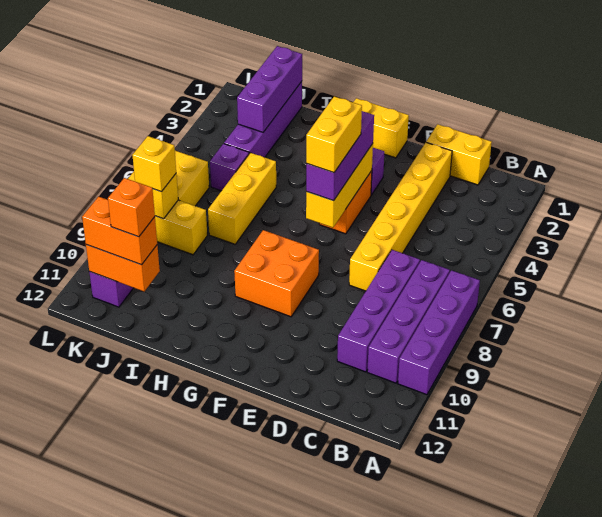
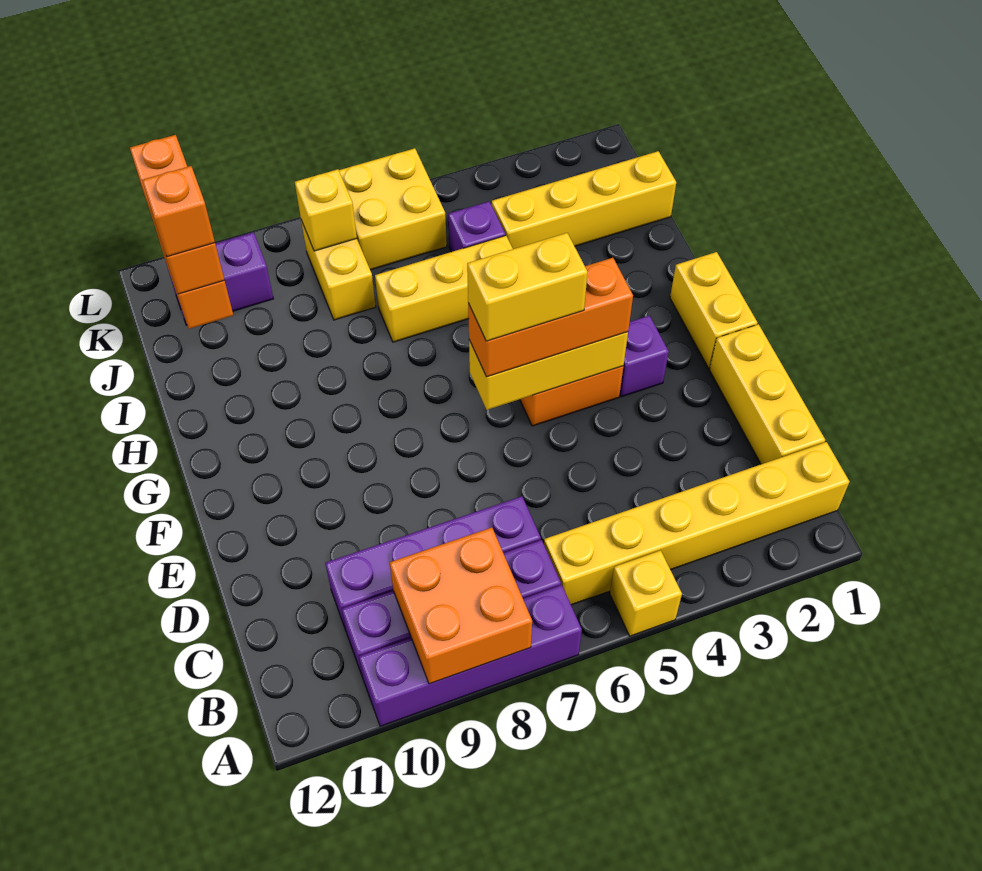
yellow brick C1:D1 level 1 -> yellow brick C1:E1 level 1
yellow brick D2:D7 level 1 -> yellow brick B1:B6 level 1
purple brick F4:F6 level 3 -> orange brick F4:F6 level 3
orange brick F8:G9 level 1 -> orange brick A8:B9 level 2
purple brick J1:J4 level 1 -> yellow brick J1:J4 level 1
purple brick J1:J3 level 2 -> none
orange brick J11:K11 level 3 -> orange brick J11:L11 level 3
yellow brick K8 level 3 -> yellow brick A5 level 1

